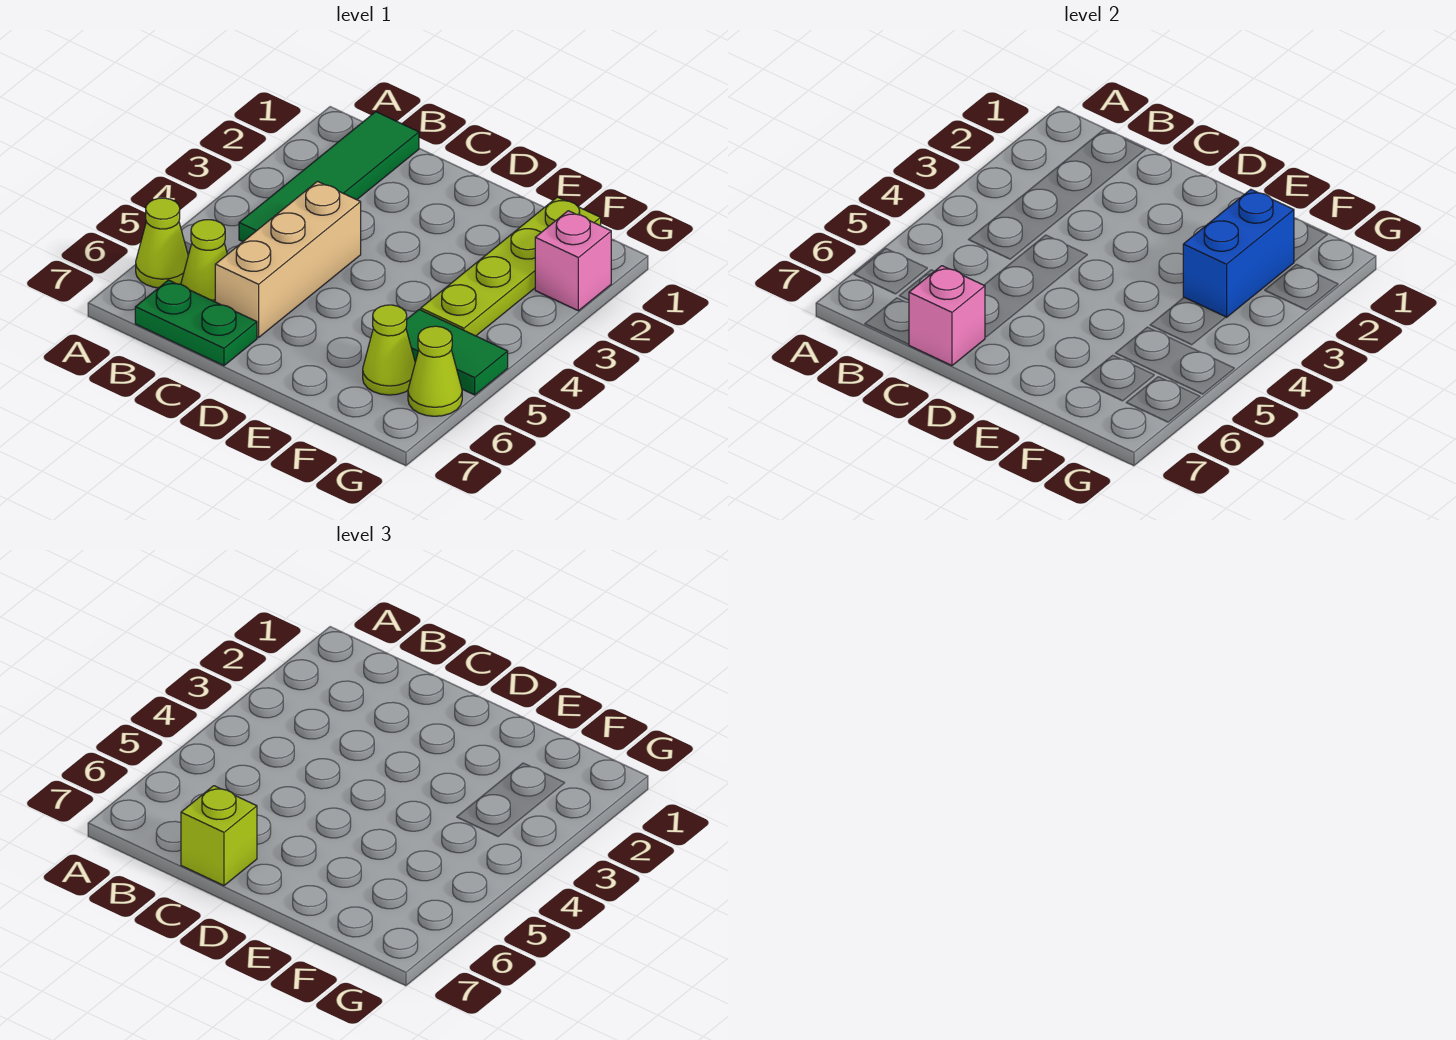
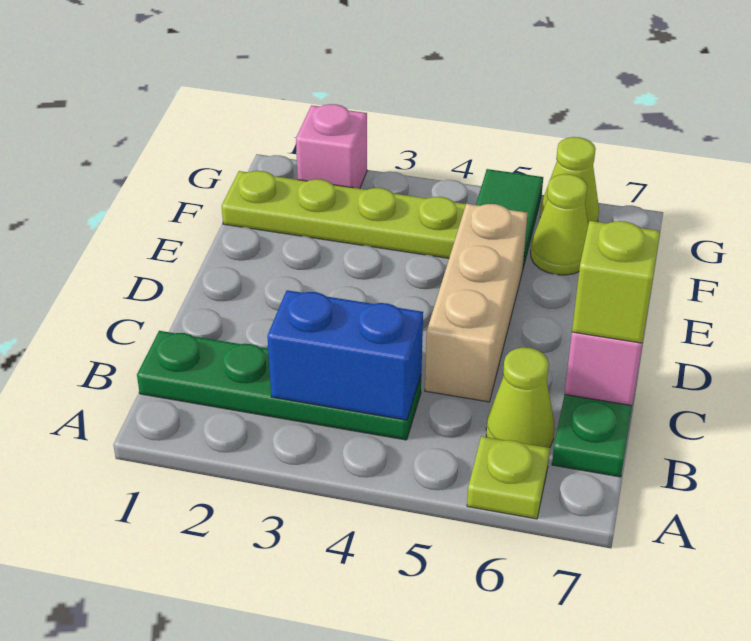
lime cone A6 level 1 -> lime plate A6 level 1
green tile B1:B4 level 1 -> green plate B1:B4 level 1
tan brick C4:C6 level 1 -> tan brick C5:E5 level 1
blue brick F2:F3 level 2 -> blue brick B3:B4 level 2

